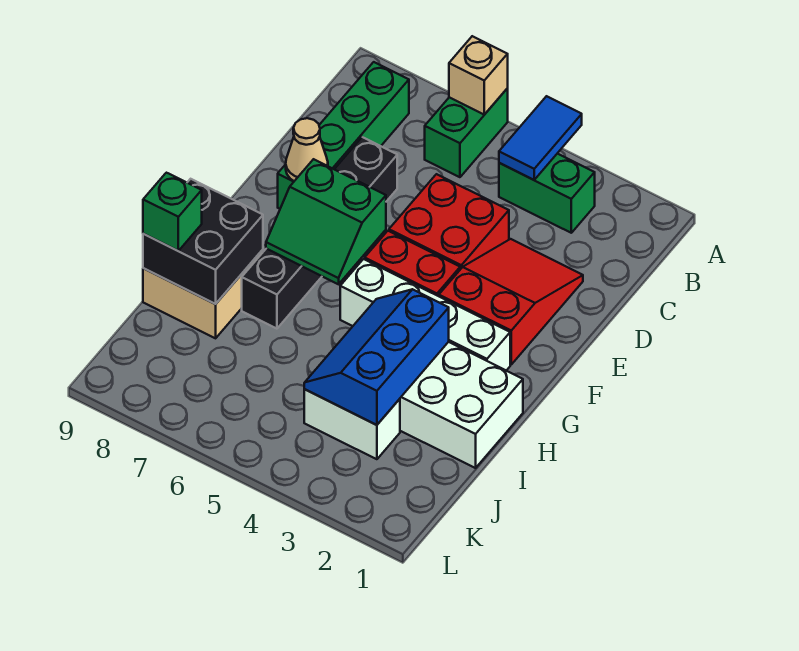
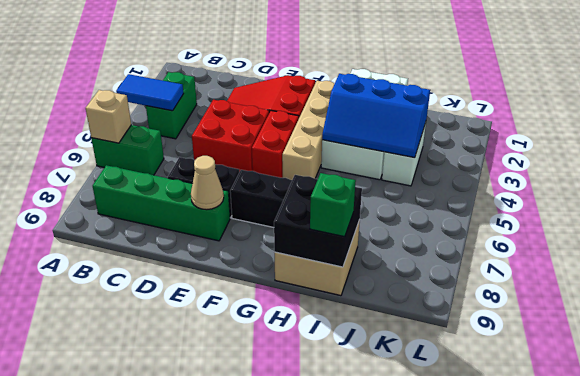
green slope F6:G7 level 2 top F -> none
white brick G2:G5 level 1 -> tan brick G2:G5 level 1

